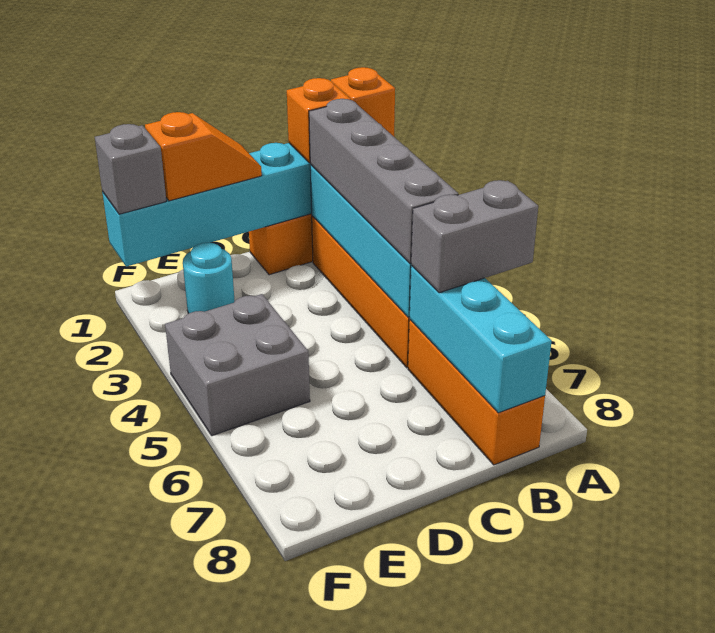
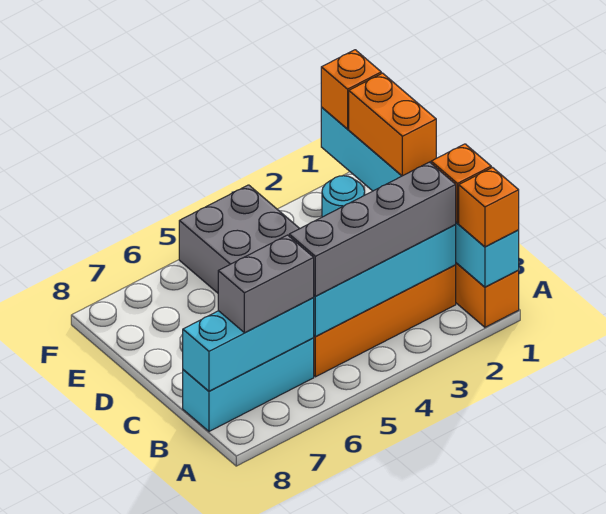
grey brick A6:B6 level 3 -> grey brick B6:B7 level 3
orange brick B6:B8 level 1 -> cyan brick B6:B8 level 1
orange slope D1:E1 level 3 top E -> orange brick D1:E1 level 3
grey brick F1 level 3 -> orange brick F1 level 3

